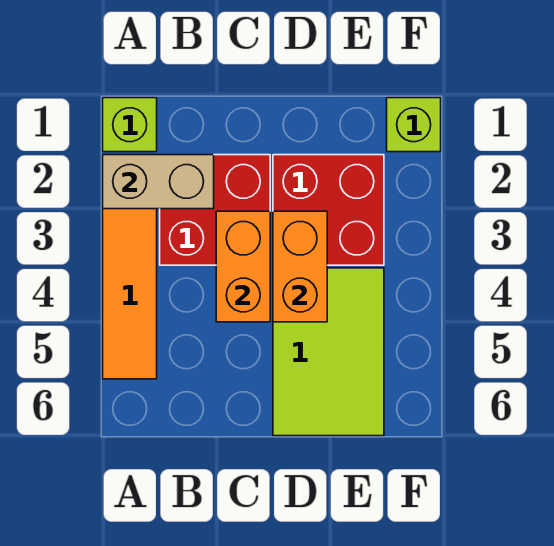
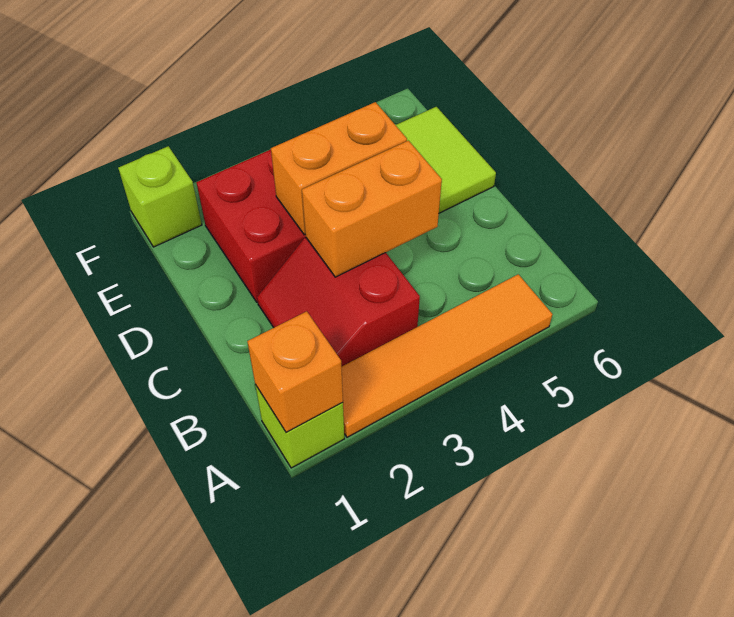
none -> orange brick A1 level 2
tan brick A2:B2 level 2 -> none
red brick B2:C3 level 1 -> red slope B2:C3 level 1 top 3

